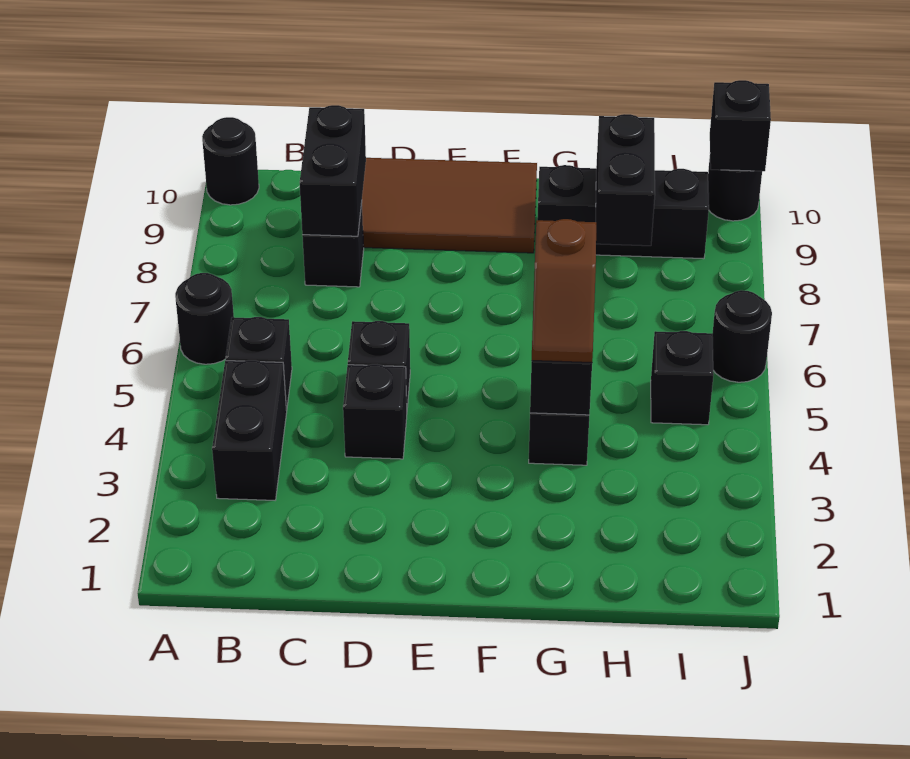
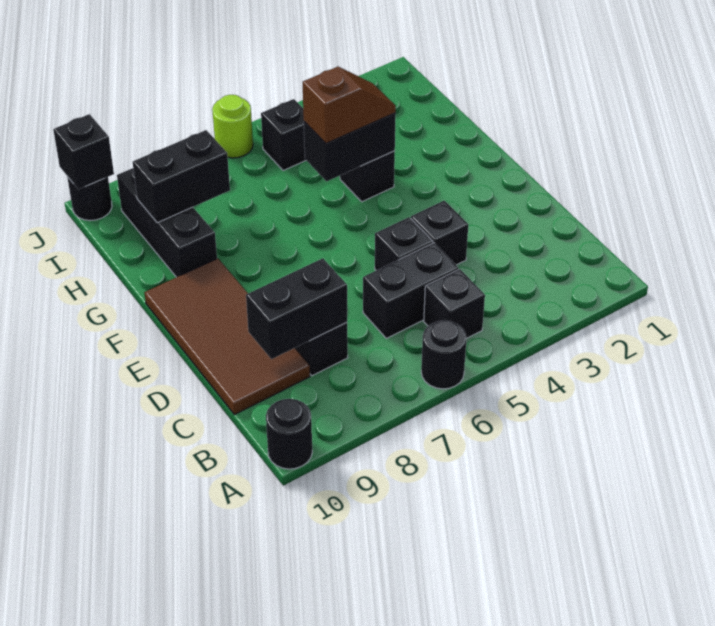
black brick B3:B4 level 1 -> black brick C5:C6 level 1
black round brick J6 level 1 -> lime round brick J6 level 1

